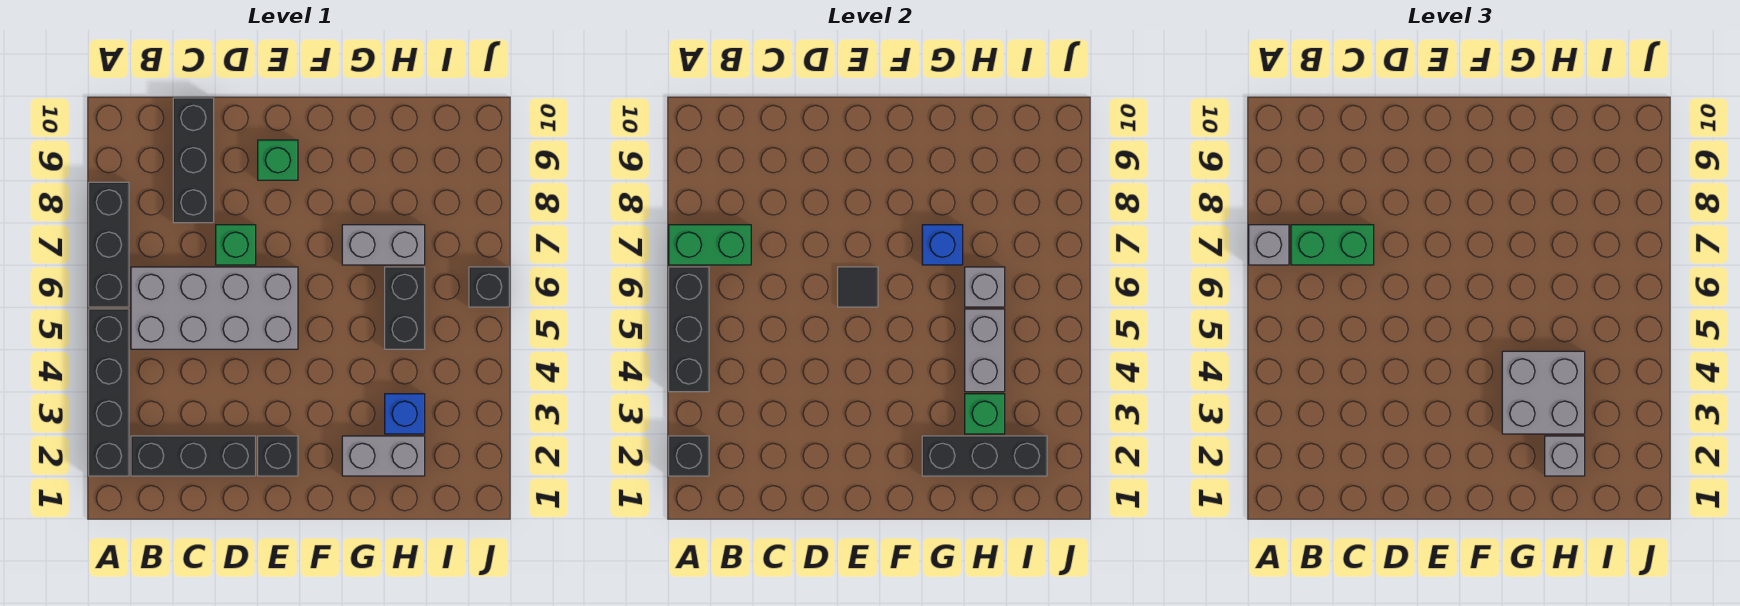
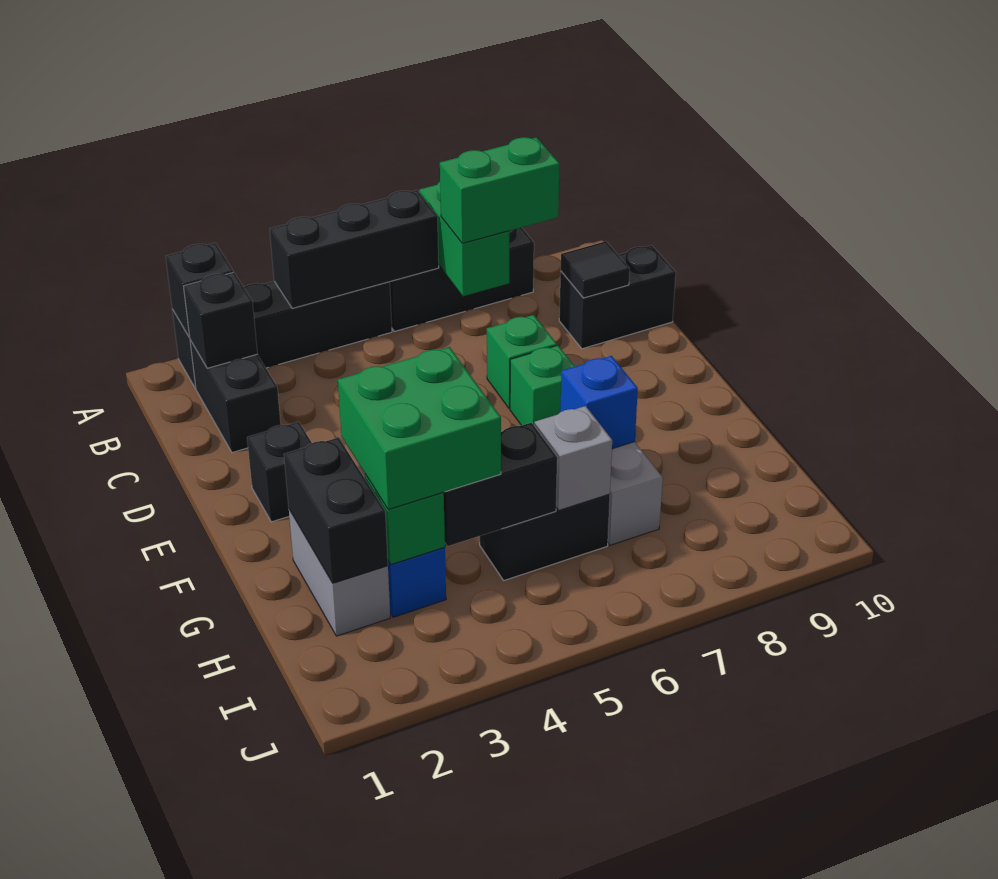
grey brick A7 level 3 -> none
black brick B2:D2 level 1 -> black brick B2:C2 level 1
grey brick B5:E6 level 1 -> none
green brick B7:C7 level 3 -> green brick B7:B8 level 3
black brick C8:C10 level 1 -> black brick C9:C10 level 1
black tile E6 level 2 -> black tile C9 level 2
green brick E9 level 1 -> green brick E7 level 1
black brick G2:I2 level 2 -> black brick G2:H2 level 2
grey brick G3:H4 level 3 -> green brick G3:H4 level 3
grey brick H2 level 3 -> none
grey brick H4:H5 level 2 -> black brick H4:H5 level 2
black brick J6 level 1 -> black brick B2 level 2

